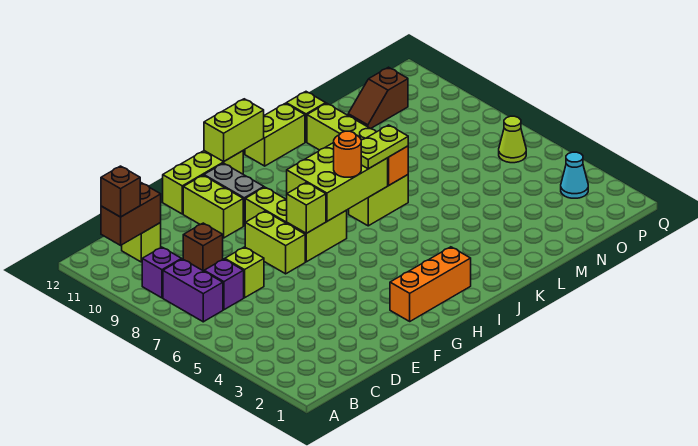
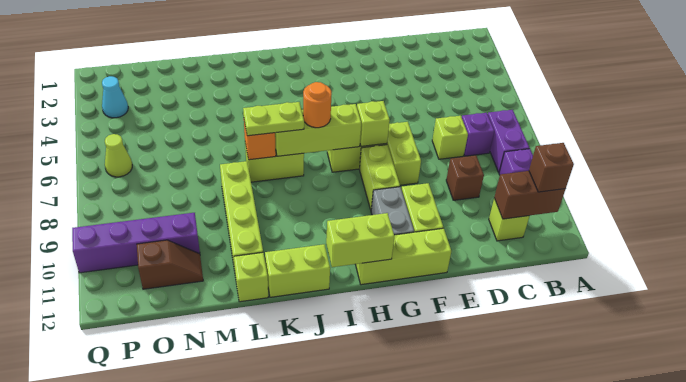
orange brick G2:I2 level 1 -> none
lime brick H7:J8 level 2 -> lime brick H7:J7 level 2
none -> purple brick N10:Q10 level 1

